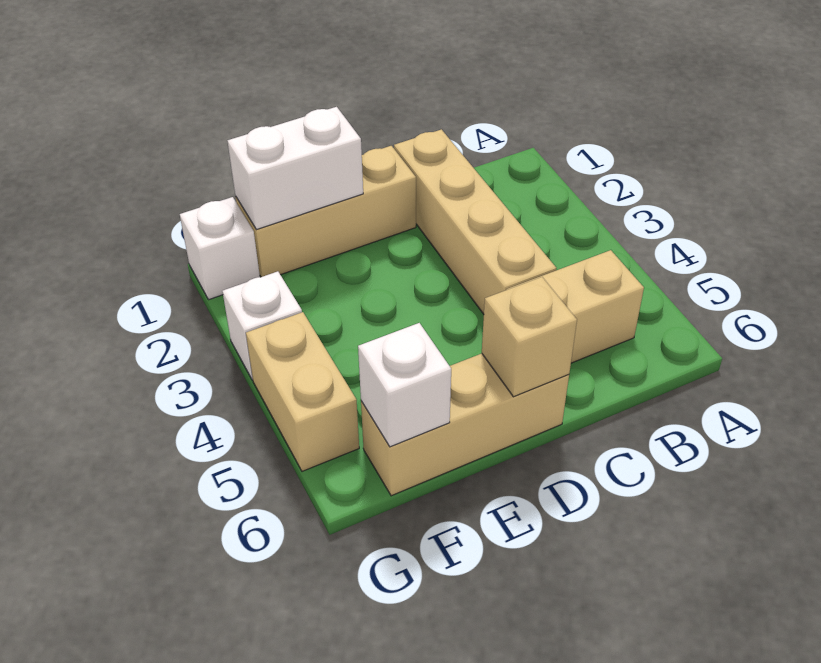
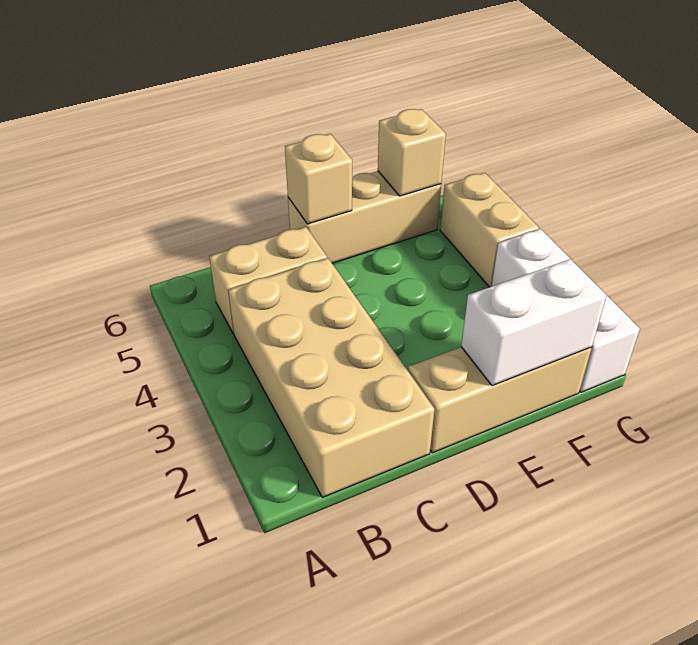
tan brick C1:C4 level 1 -> tan brick B1:C4 level 1
white brick F6 level 2 -> tan brick F6 level 2

